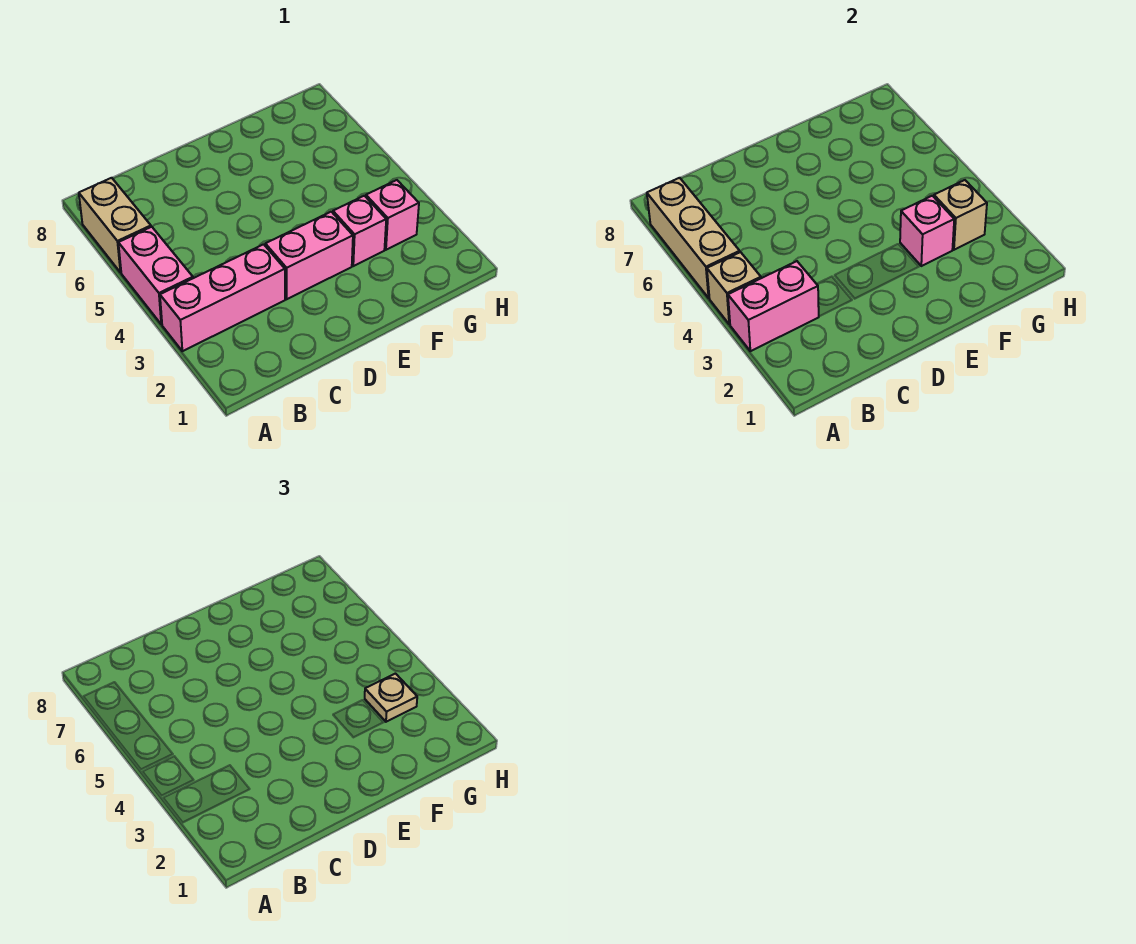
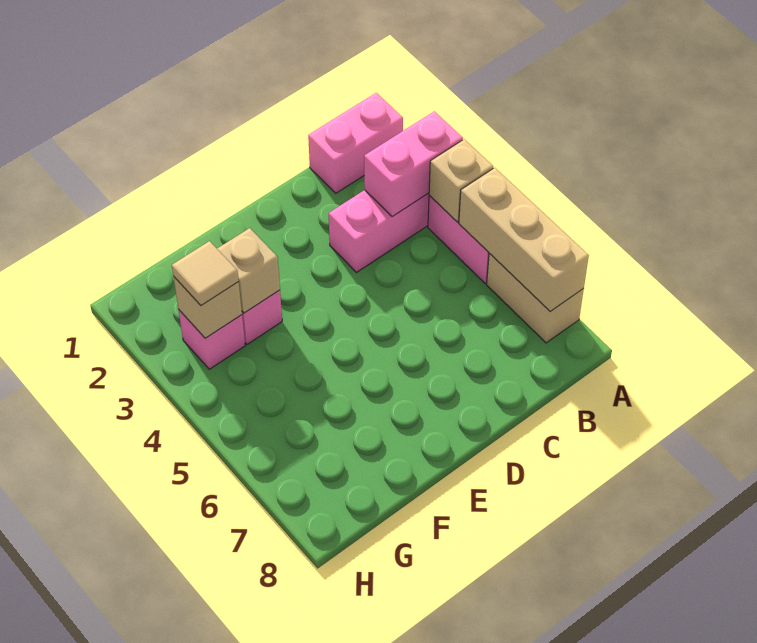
pink brick D3:E3 level 1 -> pink brick A1:B1 level 1
pink brick F3 level 2 -> tan brick F3 level 2
tan plate G3 level 3 -> tan tile G3 level 3

